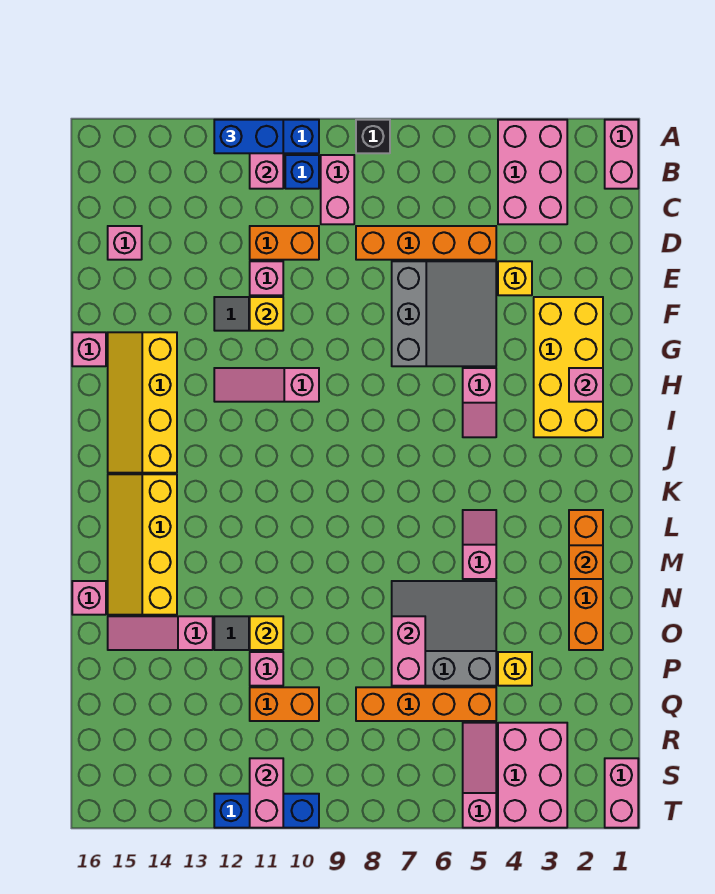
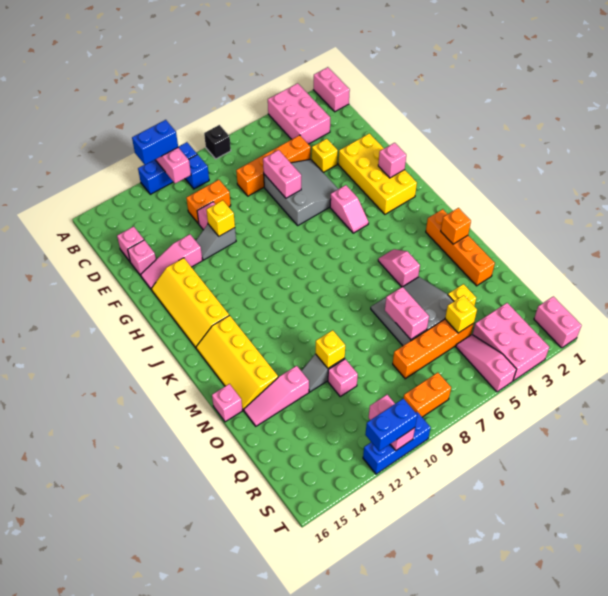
pink brick B9:C9 level 1 -> pink brick E7:F7 level 2
pink brick G16 level 1 -> pink brick E15 level 1
pink slope H10:H12 level 1 top 10 -> pink slope F13:F15 level 1 top 13
none -> yellow brick Q5 level 2
orange brick Q10:Q11 level 1 -> orange brick S8:S9 level 1
none -> blue brick T11:T12 level 3

